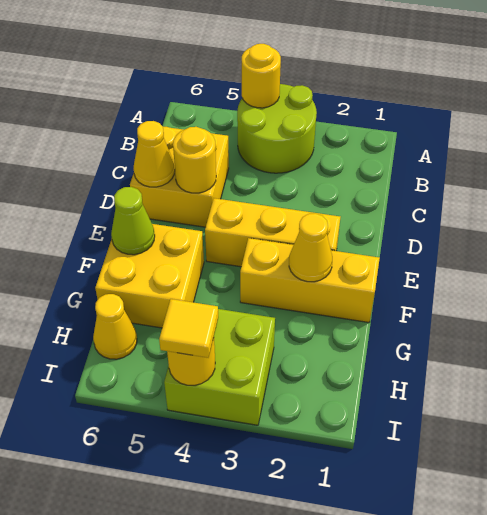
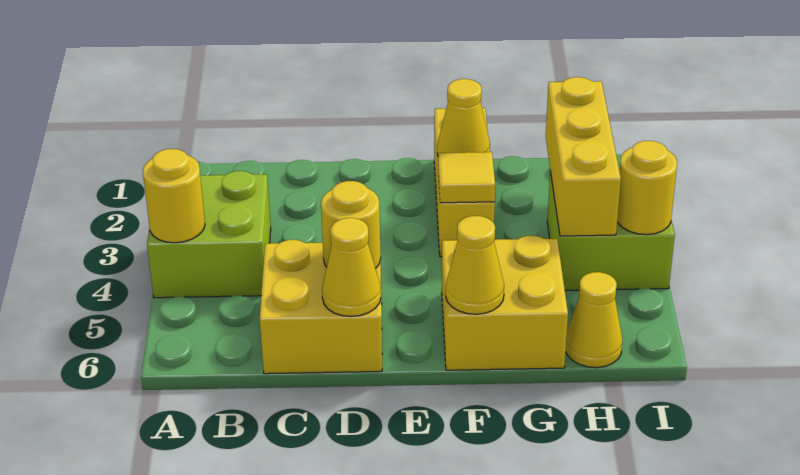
lime round brick A3:B4 level 1 -> lime brick A3:B4 level 1
yellow brick E2:E4 level 1 -> yellow brick H2:H4 level 2
lime cone F6 level 2 -> yellow cone F6 level 2
yellow tile I4 level 3 -> yellow tile F3 level 2

